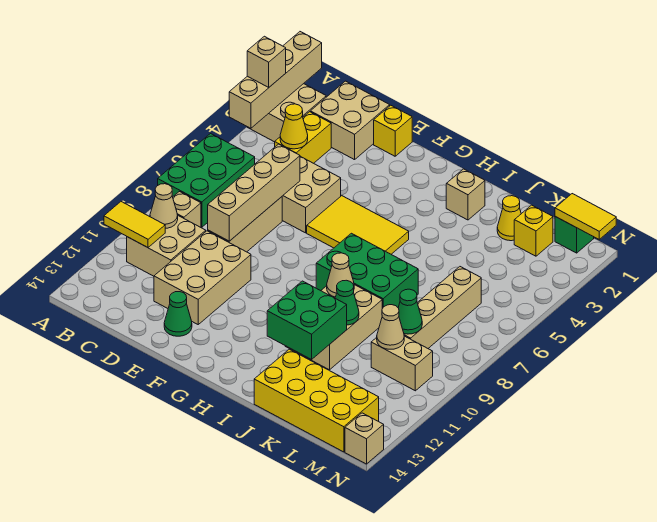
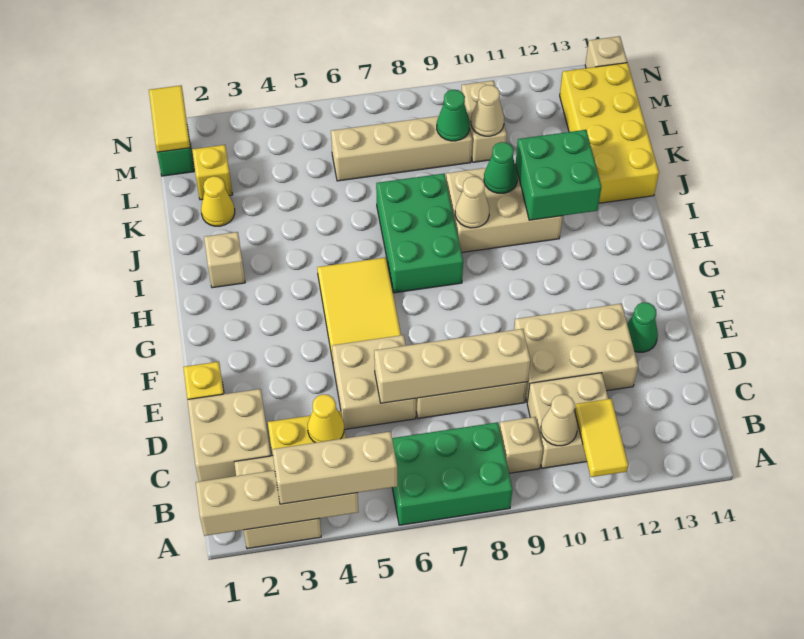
tan brick A3 level 3 -> tan brick A3:A5 level 3

